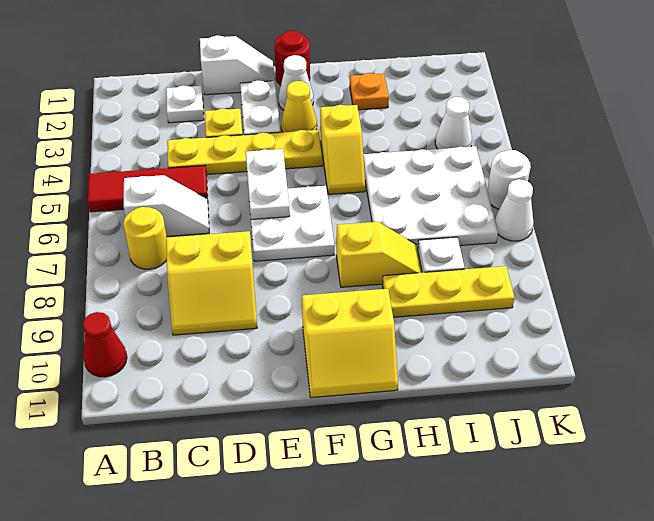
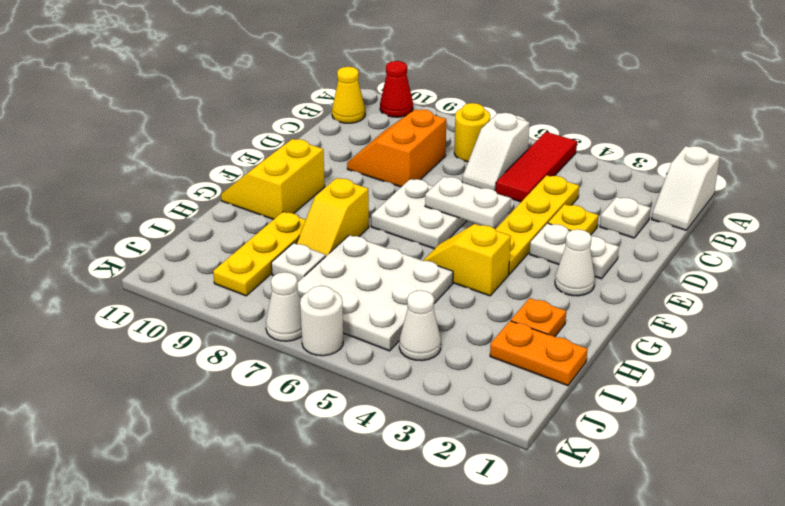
yellow slope C8:D9 level 1 top 8 -> orange slope C8:D9 level 1 top 8
white slope D1:E1 level 1 top D -> white slope A1:B1 level 1 top A
red round brick F1 level 1 -> none
yellow cone F3 level 1 -> yellow cone B11 level 1
none -> orange plate I1:I2 level 1

